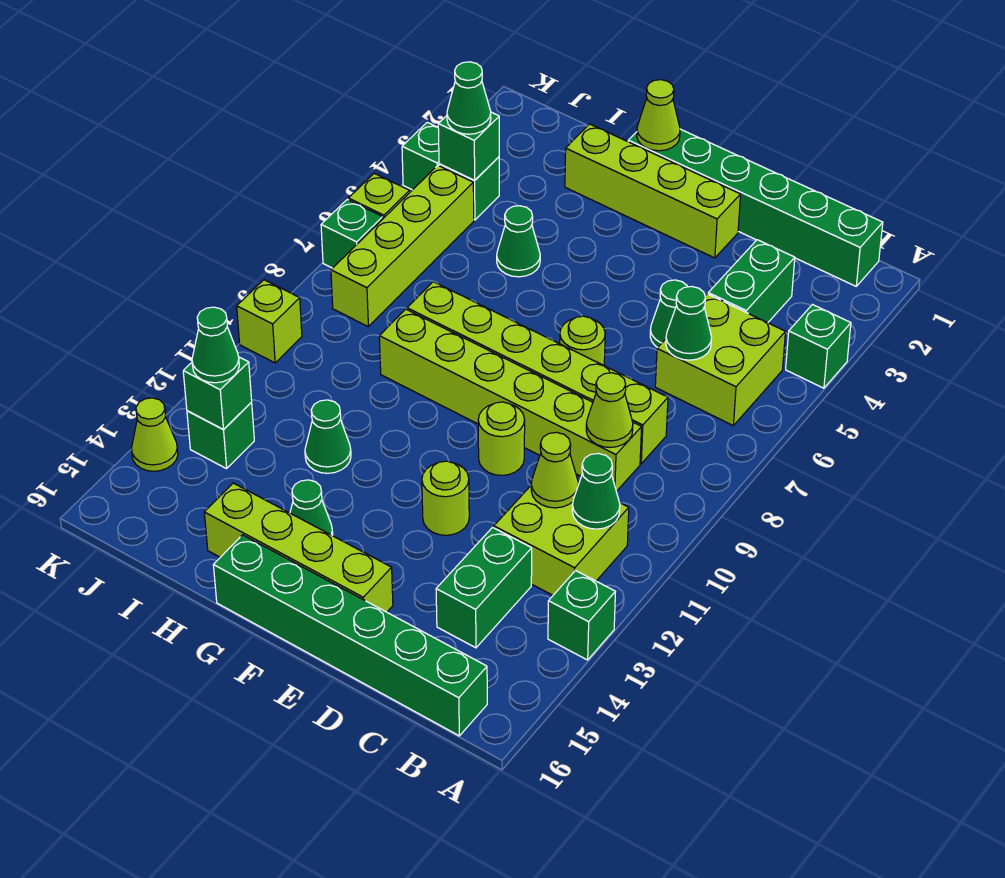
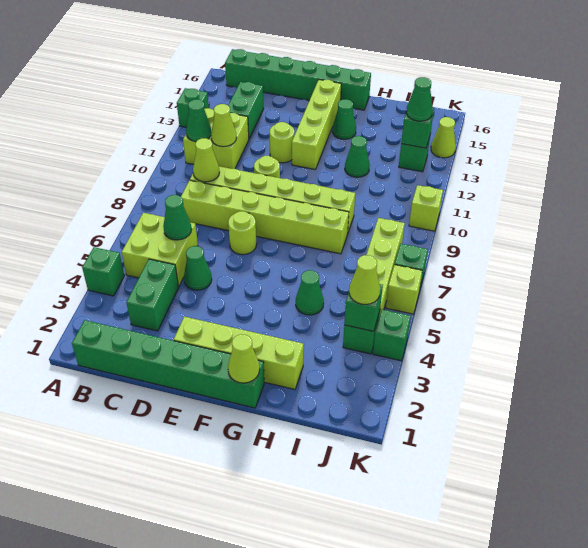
lime brick E15:H15 level 1 -> lime brick F12:F15 level 1
green cone J4 level 3 -> lime cone J4 level 3

